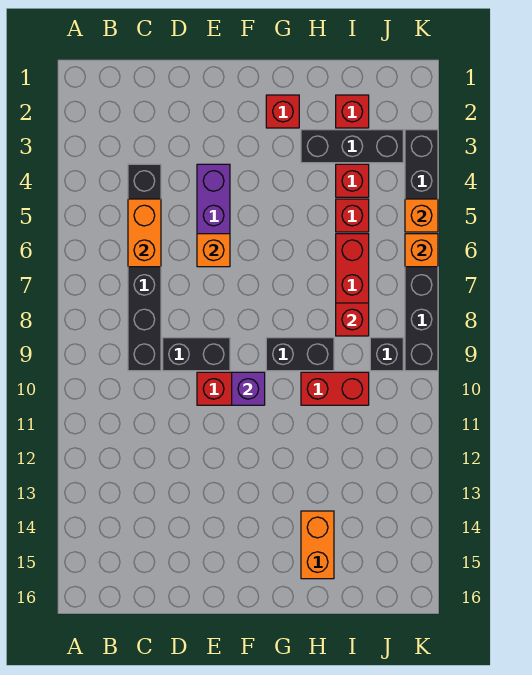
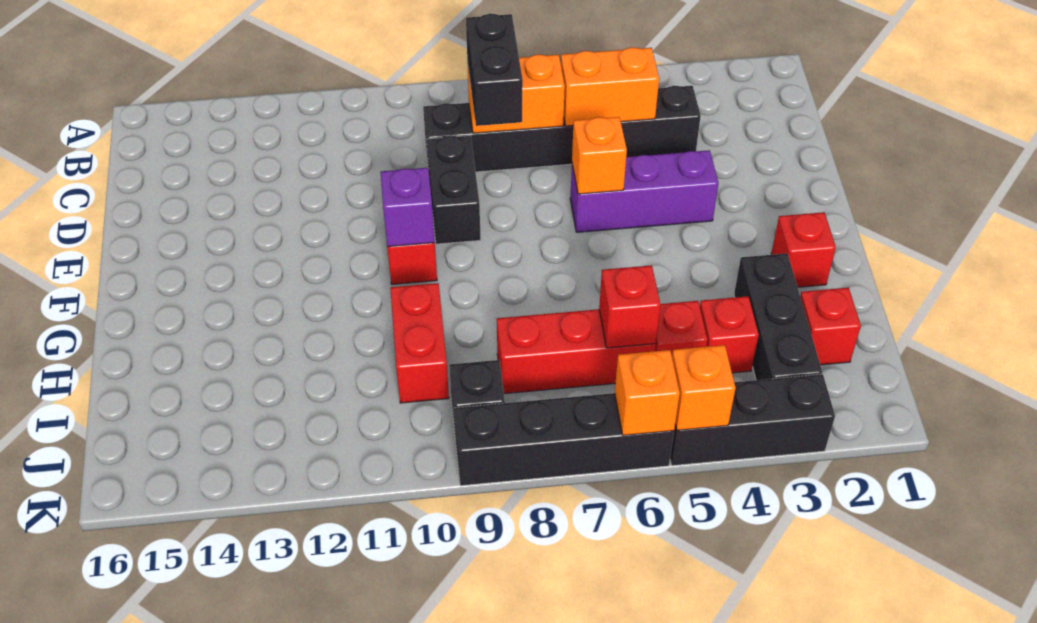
black brick G9:H9 level 1 -> black brick C8:D8 level 3
orange brick H14:H15 level 1 -> orange brick C7:C8 level 2
red brick I8 level 2 -> red brick I6 level 2

